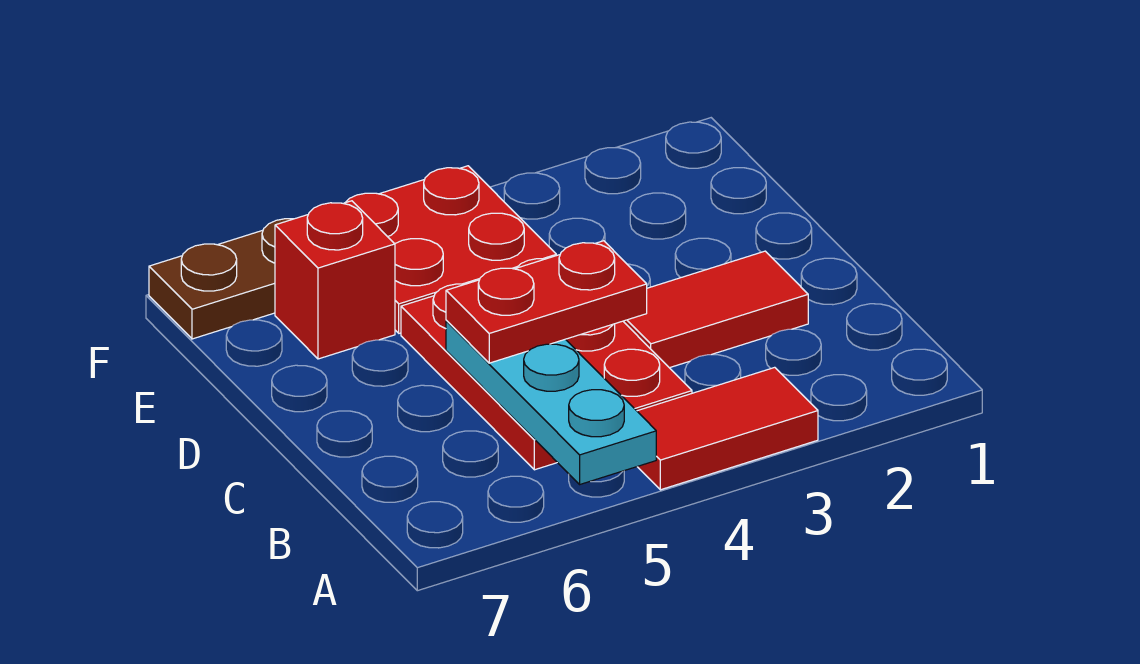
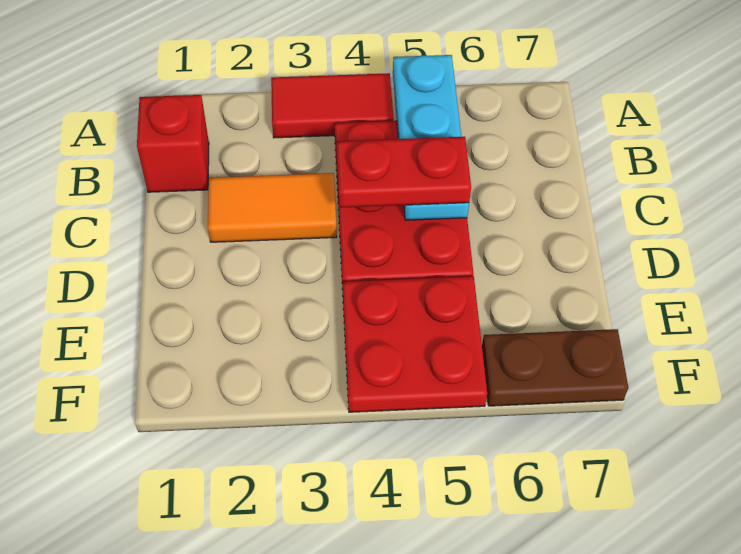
red tile C2:C3 level 1 -> orange tile C2:C3 level 1
red brick E6 level 1 -> red brick B1 level 1

